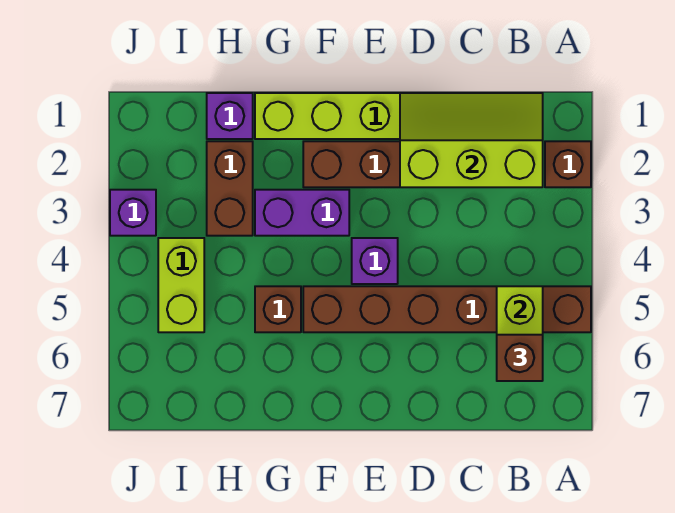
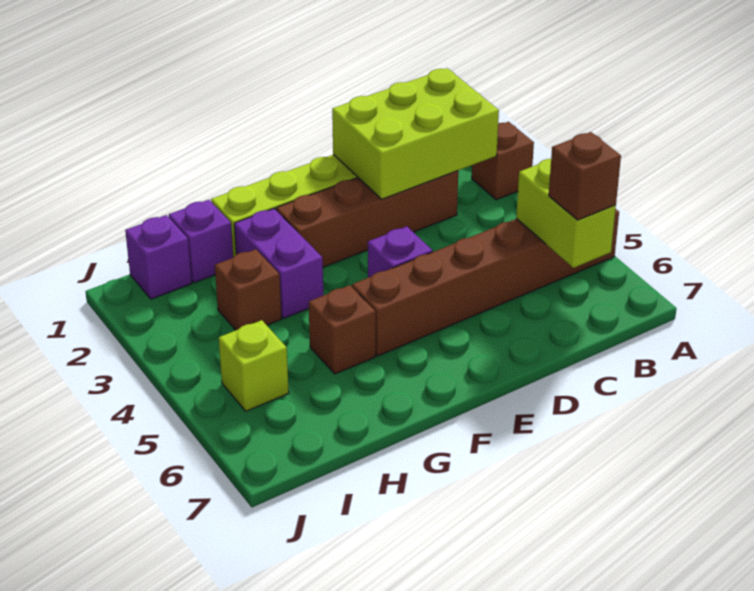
lime slope B1:D2 level 2 top 2 -> lime brick B1:D2 level 2
purple brick F3:G3 level 1 -> purple brick G2:G3 level 1
brown brick H2:H3 level 1 -> brown brick H3 level 1
lime brick I4:I5 level 1 -> lime brick I5 level 1
purple brick J3 level 1 -> purple brick I1 level 1

